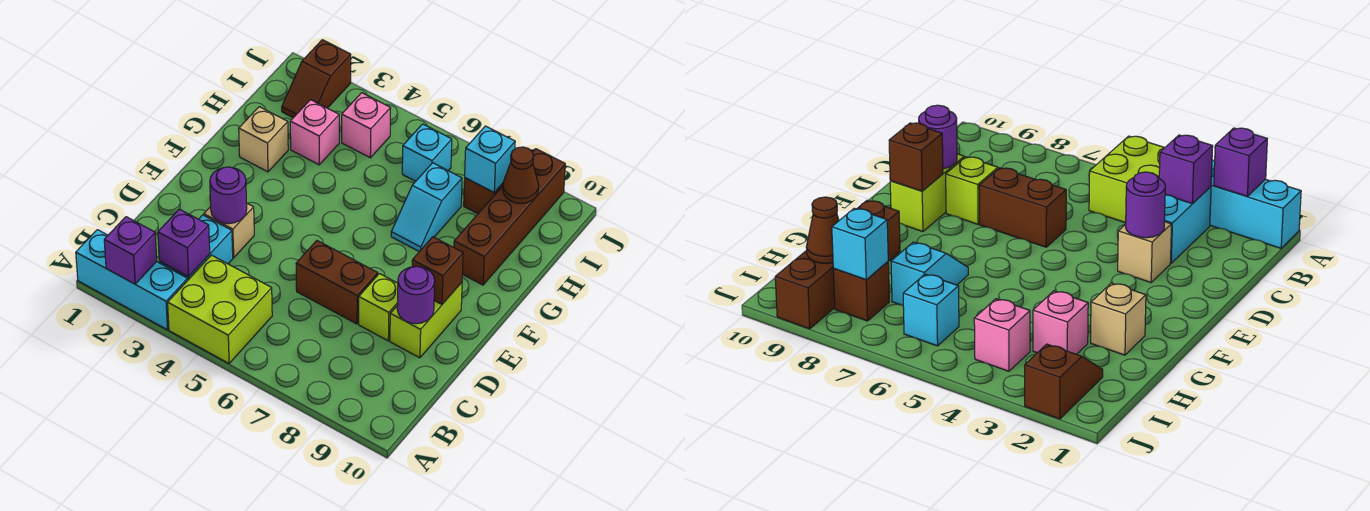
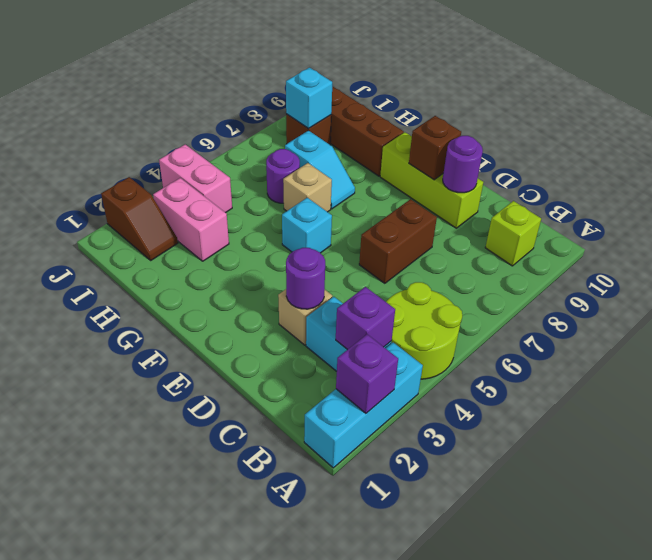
lime brick A4:B5 level 1 -> lime round brick A4:B5 level 1
lime brick D8 level 1 -> lime brick B9 level 1
lime brick D9:E9 level 1 -> lime brick D9:F9 level 1
tan brick G2 level 1 -> tan brick G6 level 1
pink brick H3 level 1 -> pink brick H3:I3 level 1
none -> purple round brick H6 level 1
pink brick I4 level 1 -> pink brick I4:J4 level 1
cyan brick I6 level 1 -> cyan brick F5 level 1
brown cone I9 level 2 -> none

